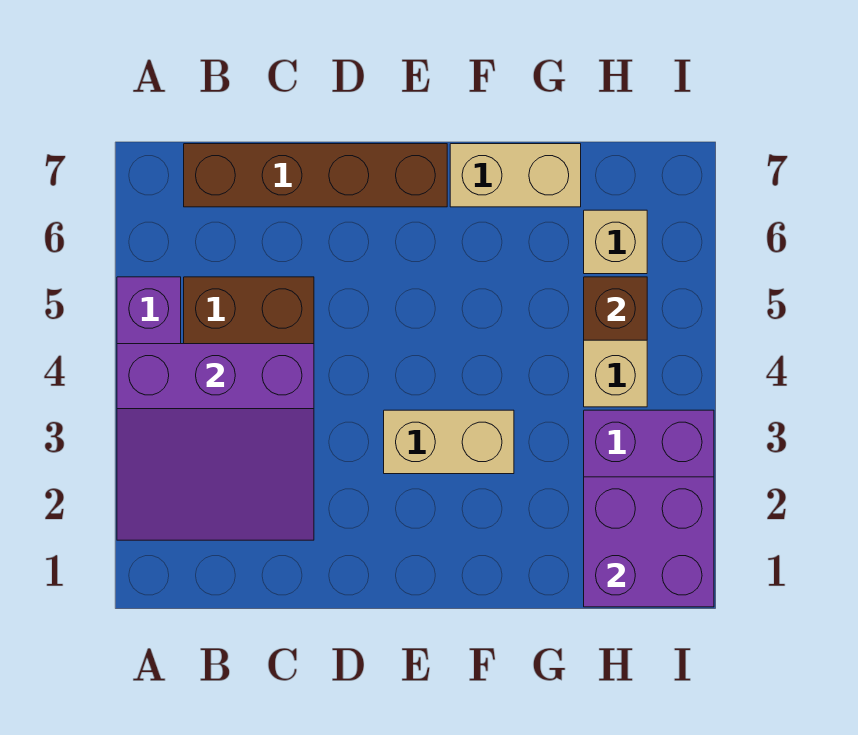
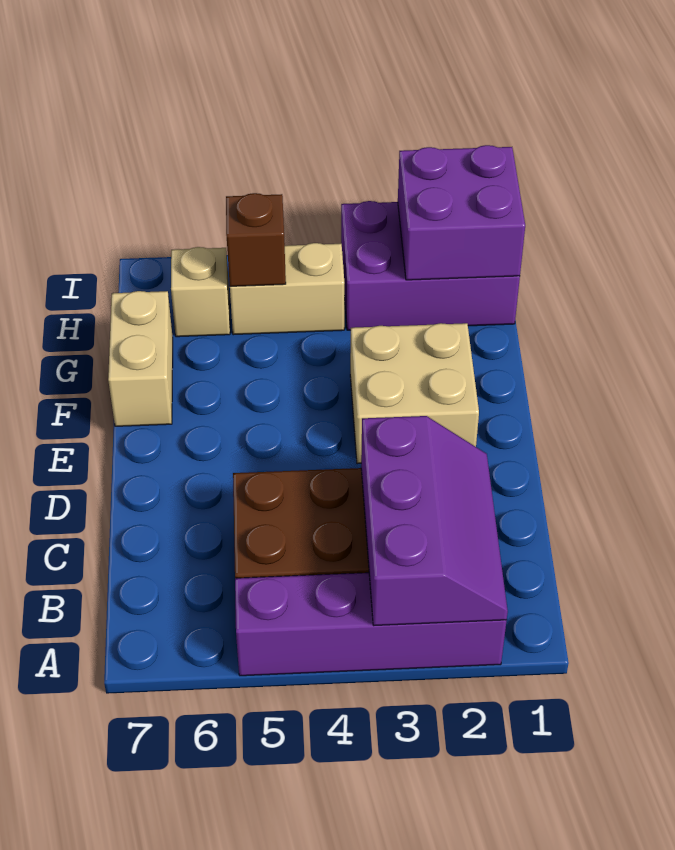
purple slope A2:C4 level 2 top 4 -> purple slope A2:C3 level 2 top 3
brown brick B7:E7 level 1 -> none
tan brick E3:F3 level 1 -> tan brick E2:F3 level 1

